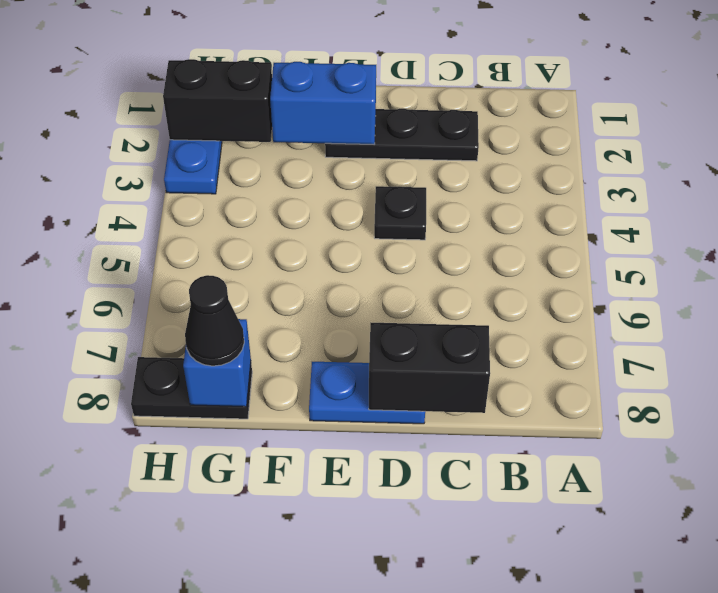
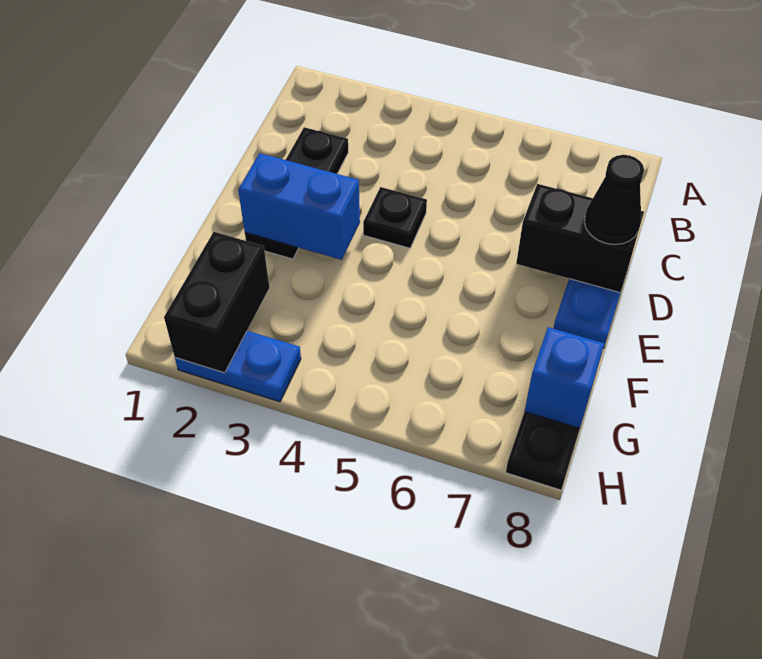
black brick C8:D8 level 2 -> black brick D7:D8 level 2
blue brick E2:F2 level 2 -> blue brick E2:E3 level 2
black cone G8 level 3 -> black cone D8 level 3

